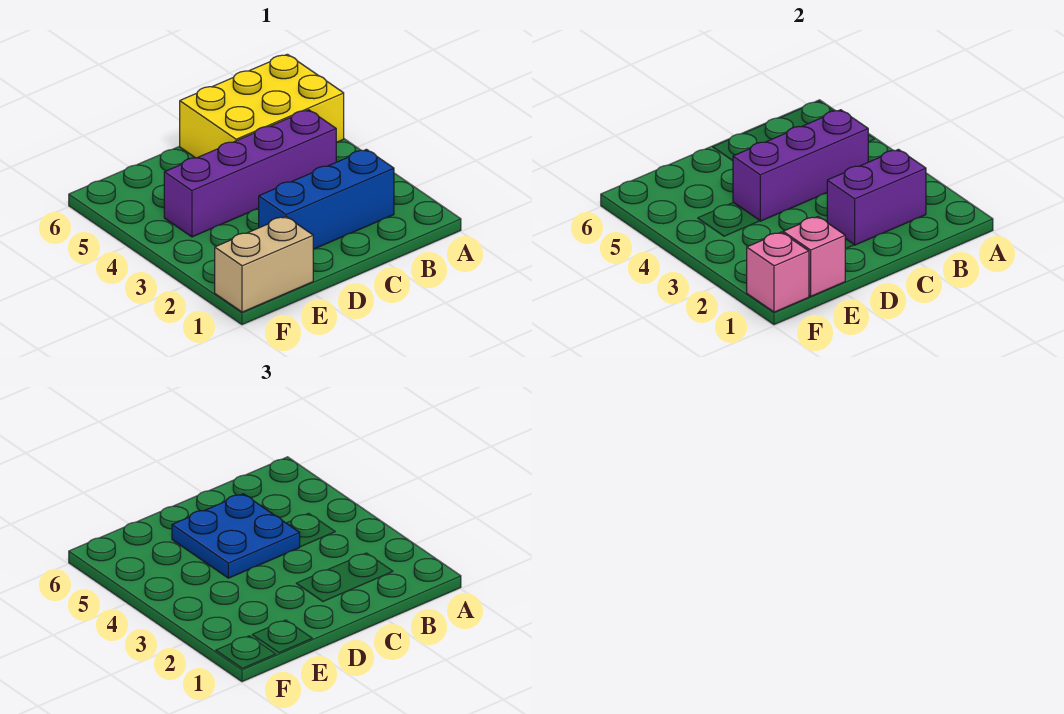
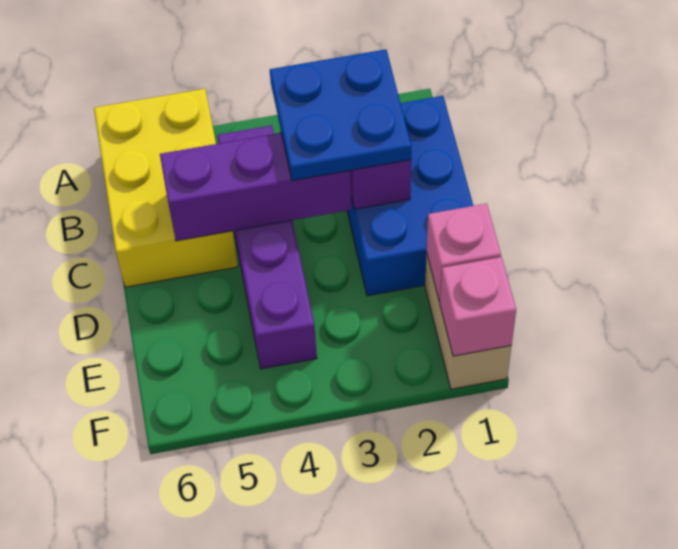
blue brick B2:D2 level 1 -> blue brick B1:D2 level 1
purple brick B4:D4 level 2 -> purple brick C3:C5 level 2
blue plate C4:D5 level 3 -> blue plate B2:C3 level 3

